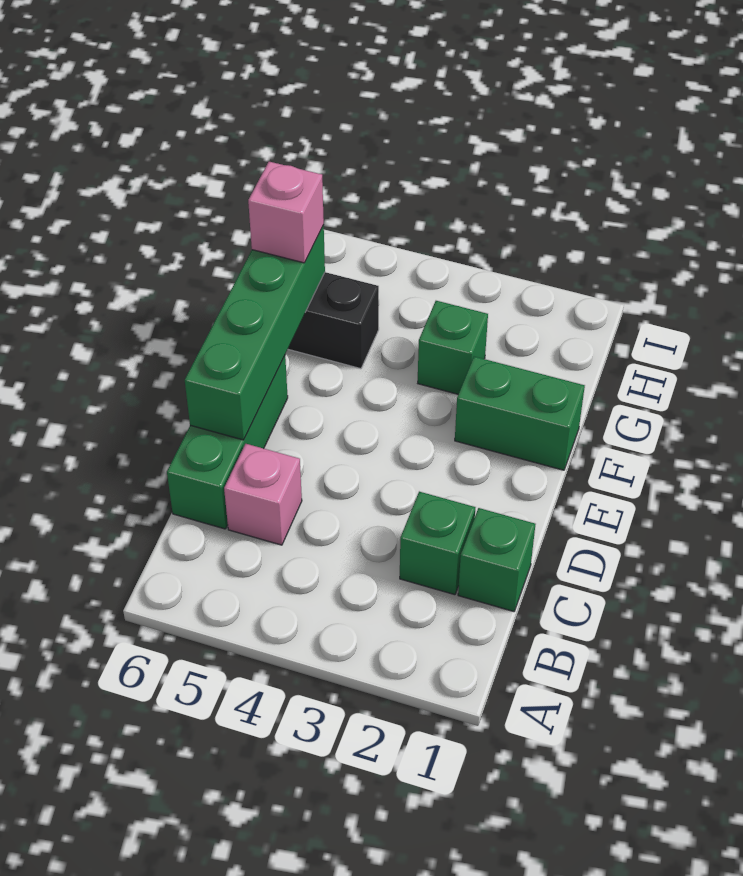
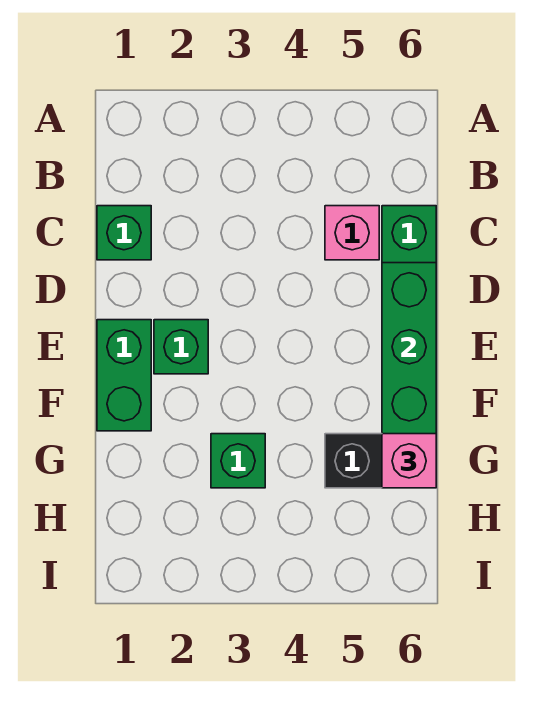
green brick C2 level 1 -> green brick E2 level 1
green brick F1:F2 level 1 -> green brick E1:F1 level 1

